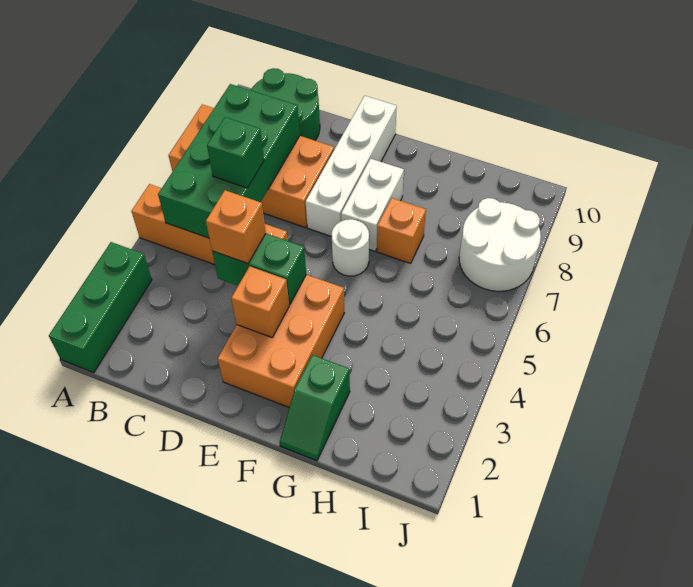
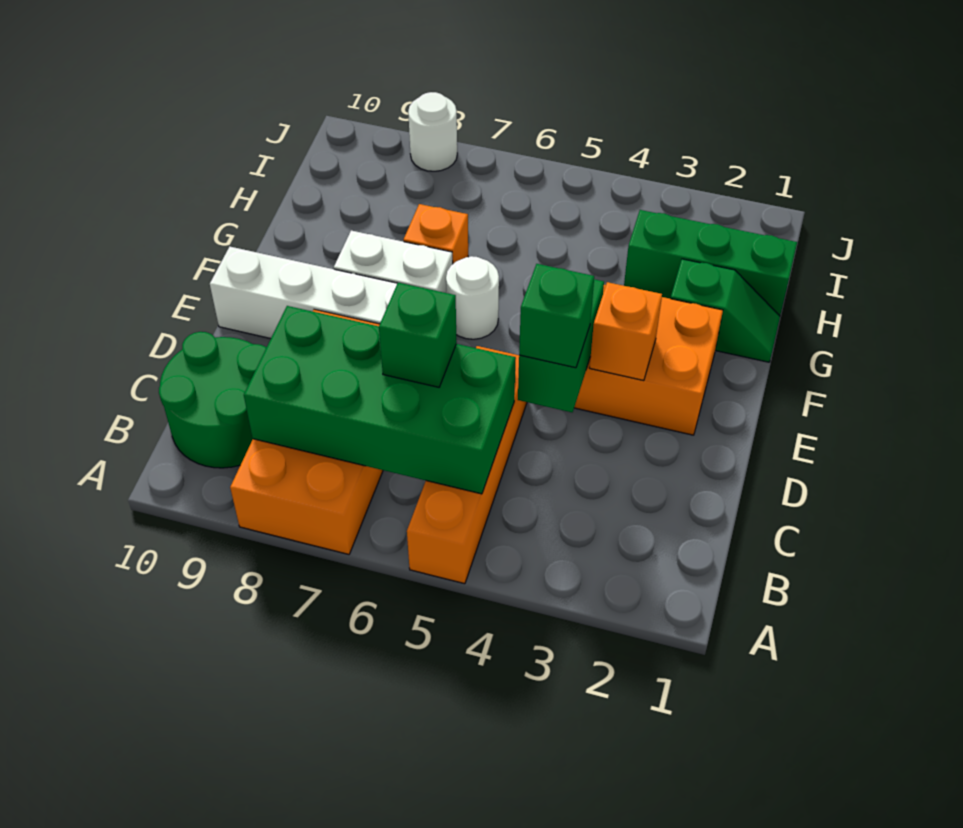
green brick A1:A3 level 1 -> green brick H1:H3 level 1
orange brick D4 level 3 -> green brick D4 level 3
white round brick I7:J8 level 1 -> white round brick J8 level 1

